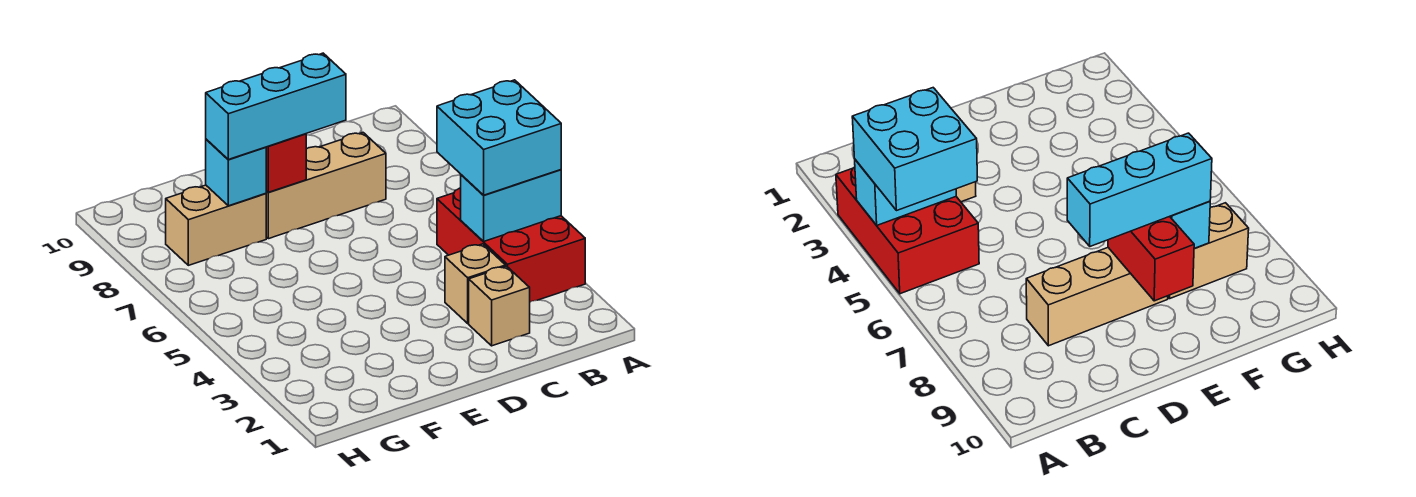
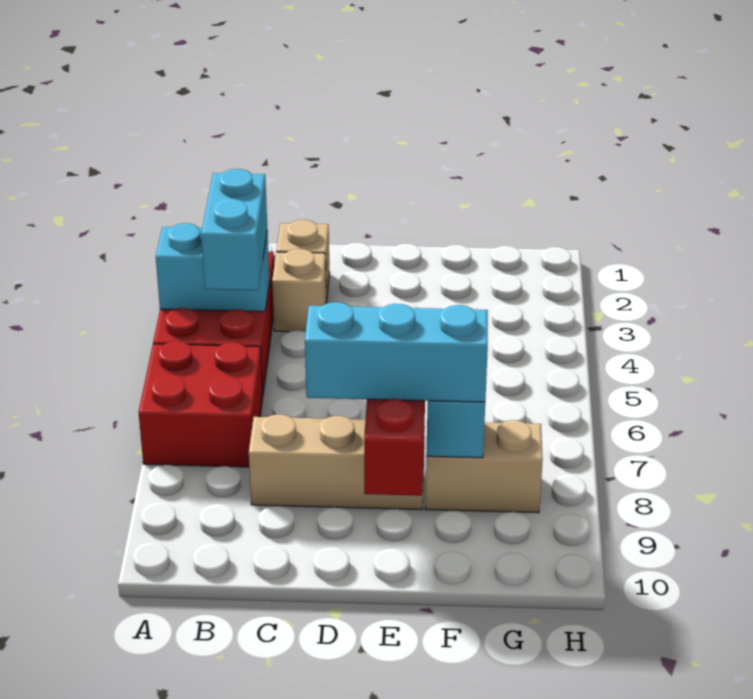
cyan brick A4:B5 level 3 -> cyan brick B4:B5 level 3
none -> red brick A6:B7 level 1

